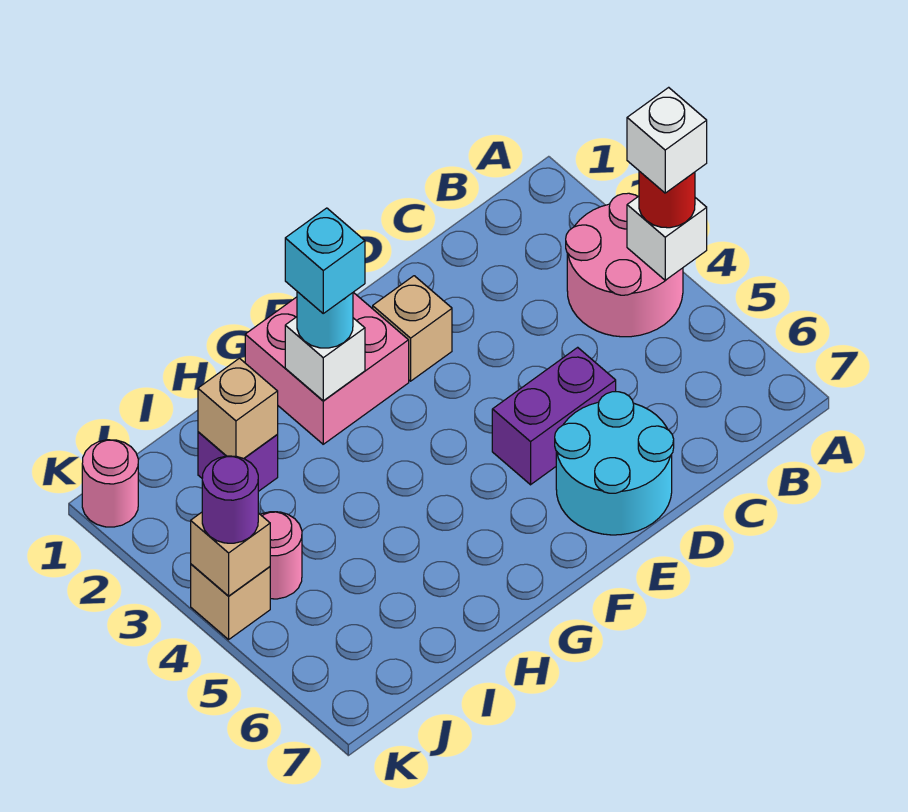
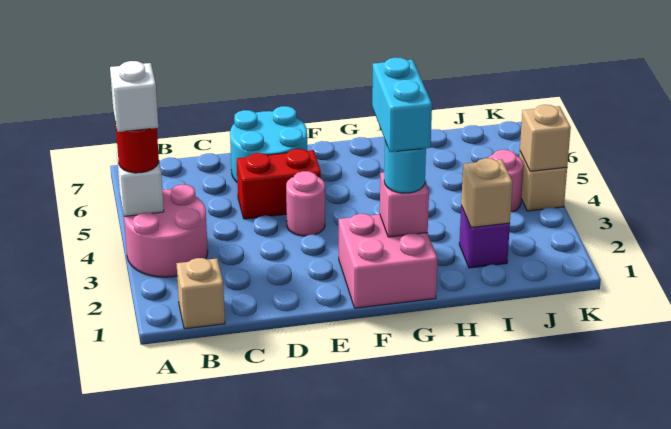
purple brick D5:E5 level 1 -> red brick D5:E5 level 1
tan brick E2 level 1 -> tan brick B1 level 1
white brick G2 level 2 -> pink brick G2 level 2
cyan brick G2 level 4 -> cyan brick G2:G3 level 4
pink round brick K1 level 1 -> pink round brick E4 level 1
purple round brick K4 level 3 -> none

